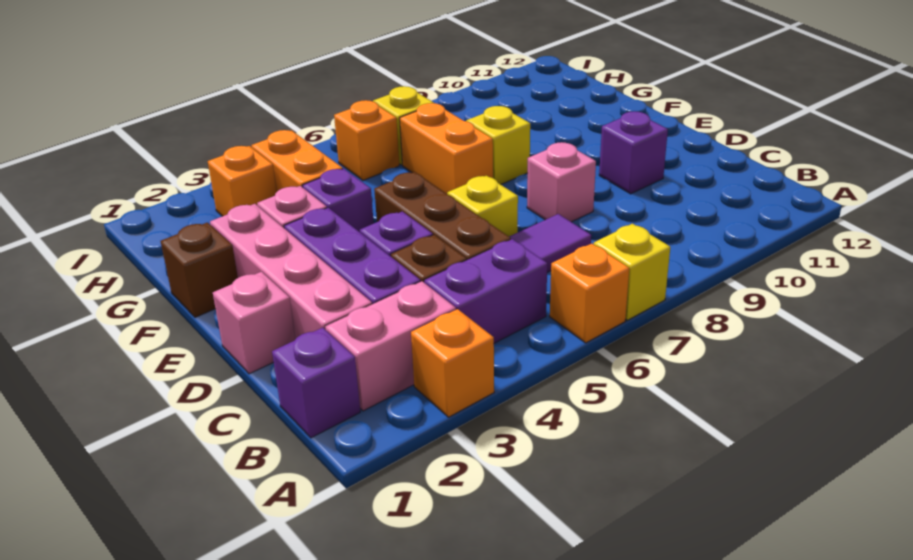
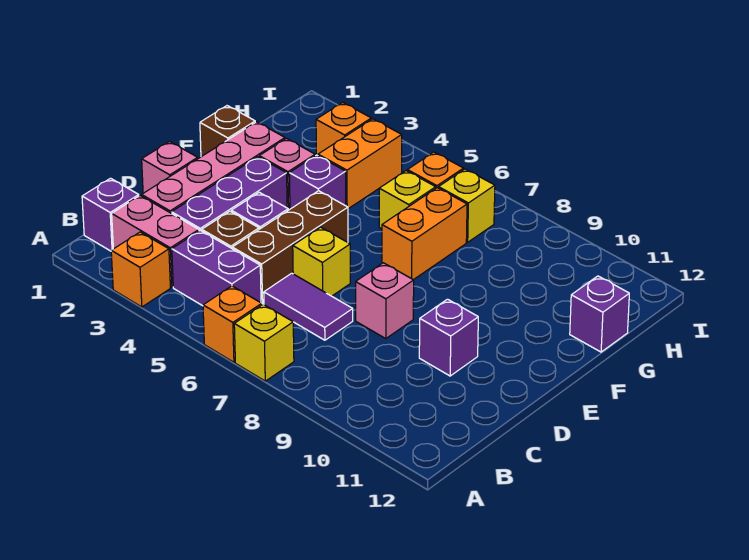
yellow brick F8 level 1 -> yellow brick G6 level 1
none -> purple brick G12 level 1

